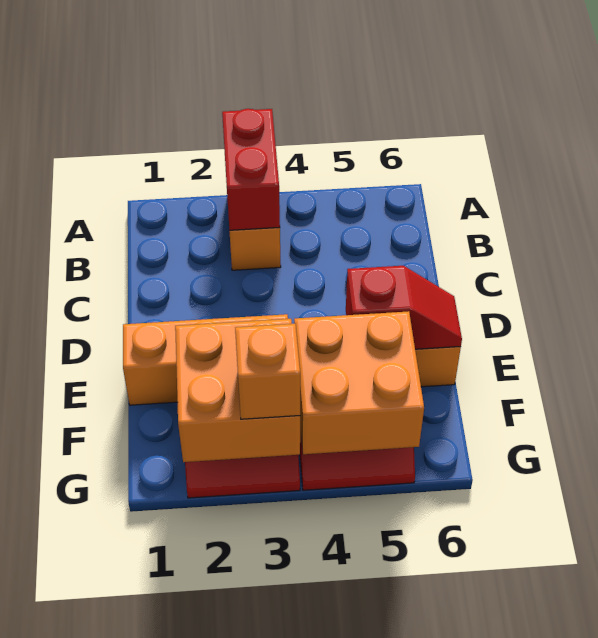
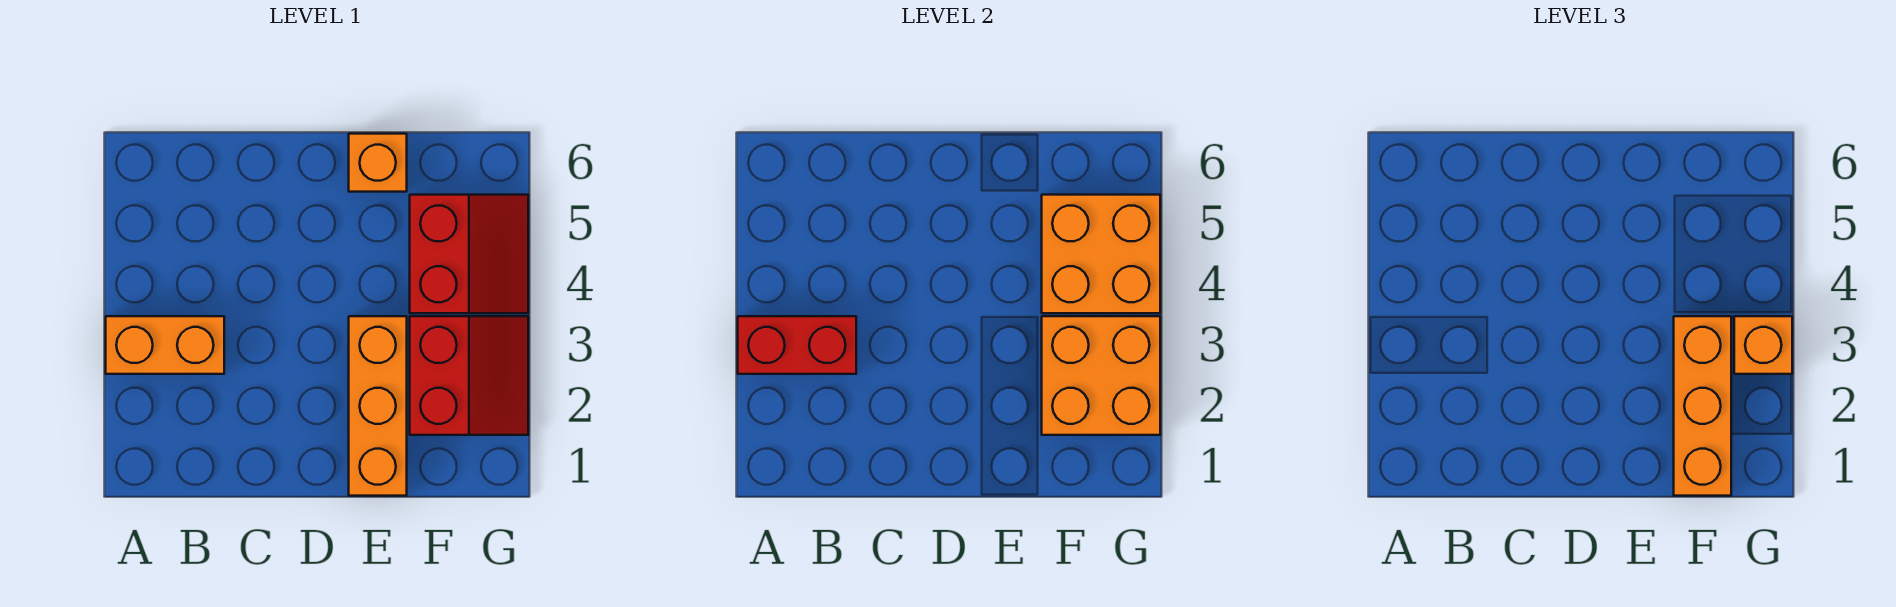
red slope E5:E6 level 2 top 5 -> none
none -> orange brick F1:F3 level 3

